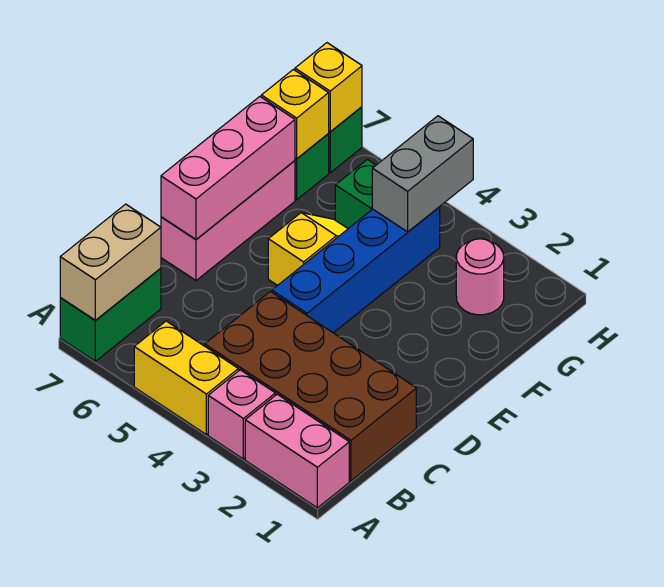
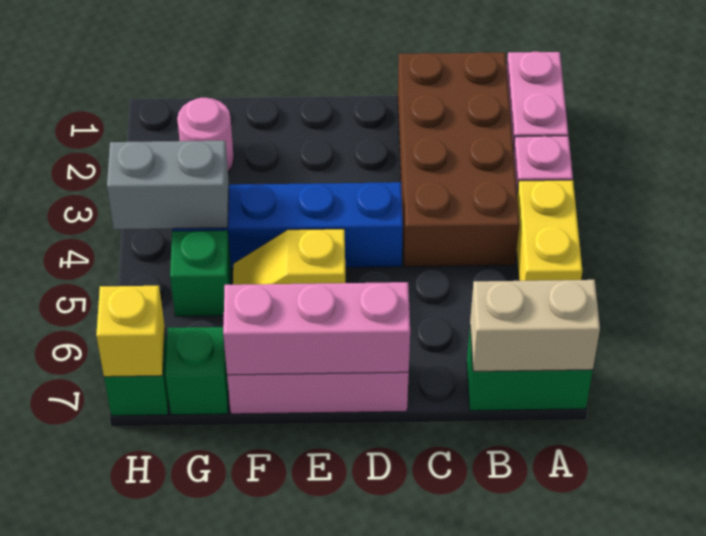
yellow brick G7 level 2 -> none

